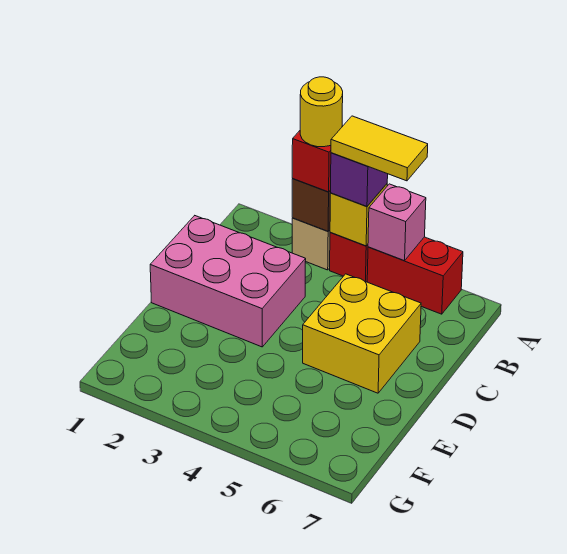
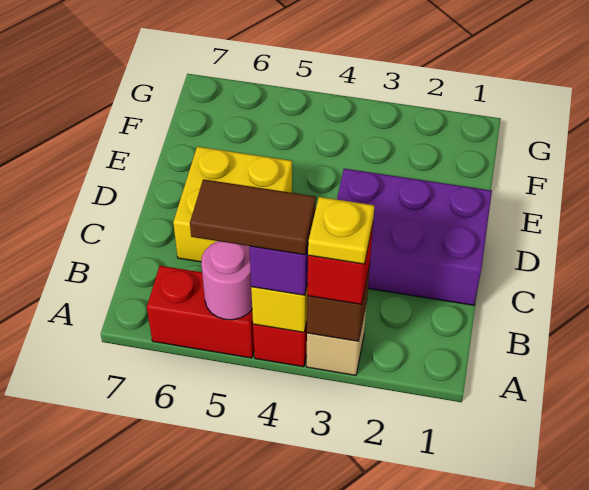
yellow round brick A3 level 4 -> yellow plate A3 level 4
yellow tile A4:A5 level 4 -> brown tile A4:A5 level 4
pink brick A5 level 2 -> pink round brick A5 level 2
pink brick C1:D3 level 1 -> purple brick C1:D3 level 1

